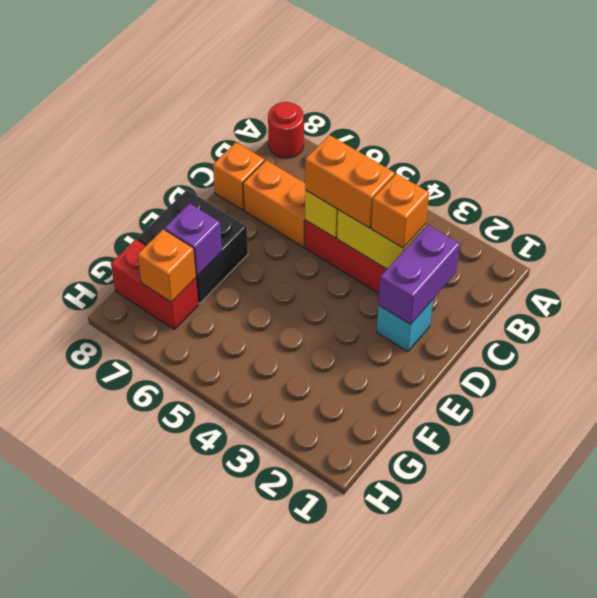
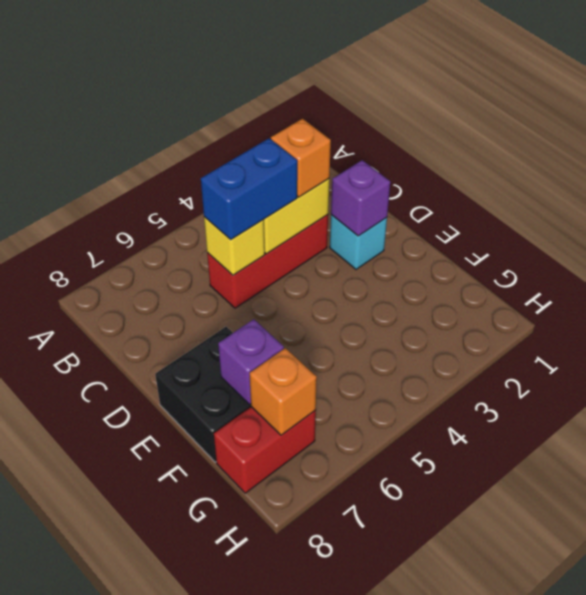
red round brick A8 level 1 -> none
purple brick C2:D2 level 2 -> purple brick D2 level 2
orange brick C4:C5 level 3 -> blue brick C4:C5 level 3
orange brick C6:C7 level 1 -> none
orange brick C8 level 1 -> none

